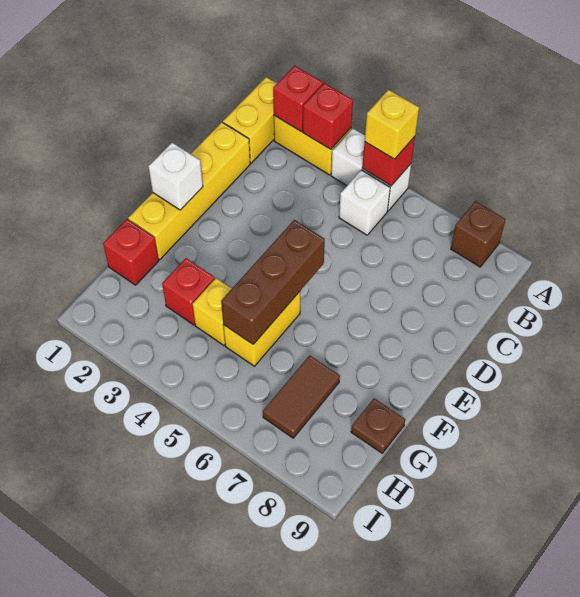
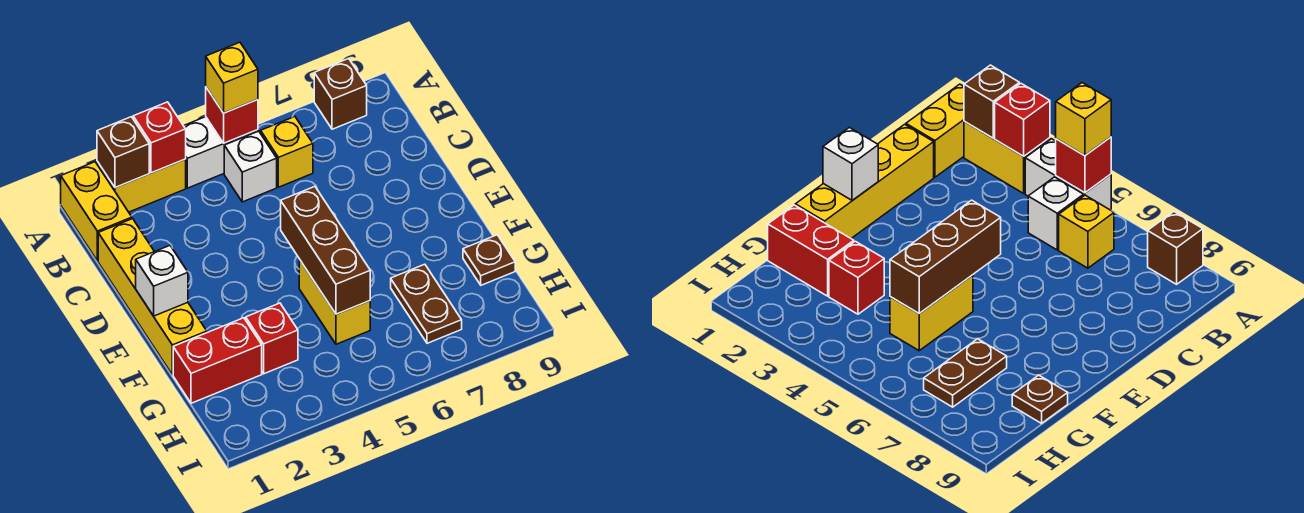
red brick A2 level 2 -> brown brick A2 level 2
red brick G1 level 1 -> red brick G1:G2 level 1
yellow brick G4 level 1 -> yellow brick B6 level 1
brown tile G7:H7 level 1 -> brown plate G7:H7 level 1

